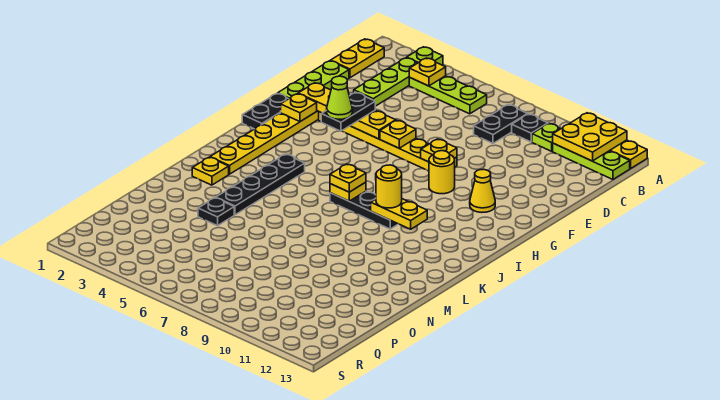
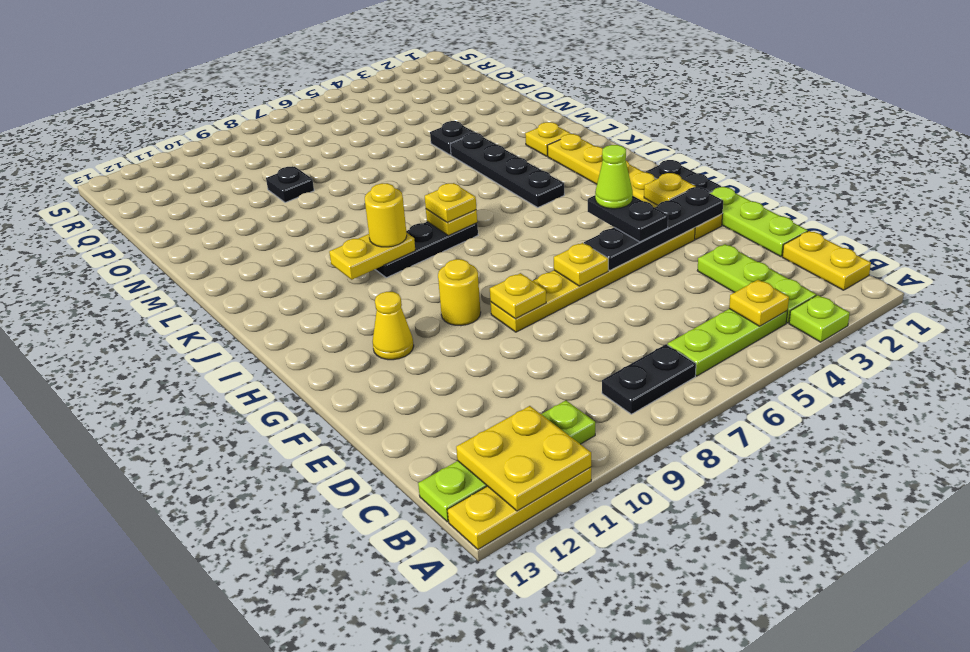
black plate B8:C8 level 1 -> black plate B7:B8 level 1
black plate B9 level 1 -> black plate O9 level 1
yellow plate F2:F5 level 2 -> black plate F2:F5 level 2

